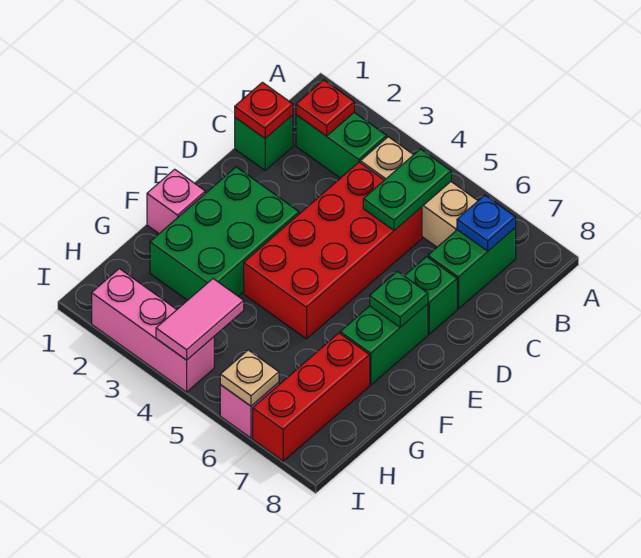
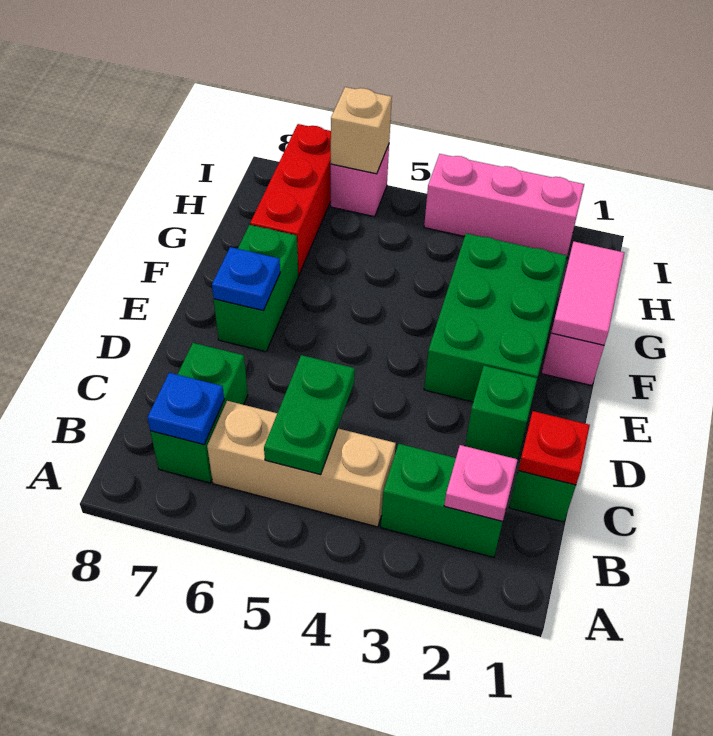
red plate B2 level 2 -> pink plate B2 level 2
red brick C4:F5 level 1 -> none
green brick D7 level 1 -> green brick D2 level 1
green plate E7 level 2 -> blue plate E7 level 2
pink tile H4:I4 level 2 -> pink tile F1:G1 level 2
tan plate I6 level 2 -> tan brick I6 level 2

